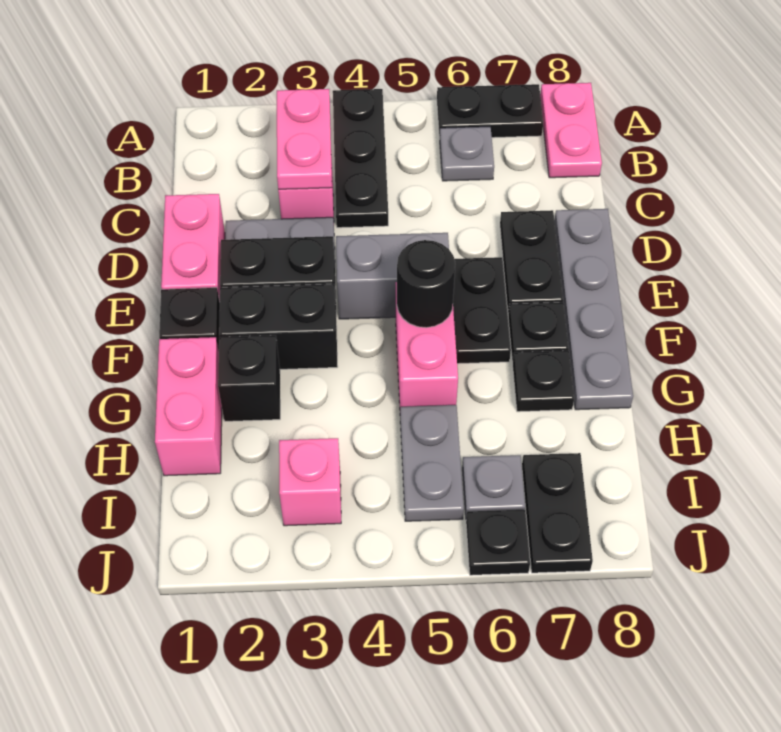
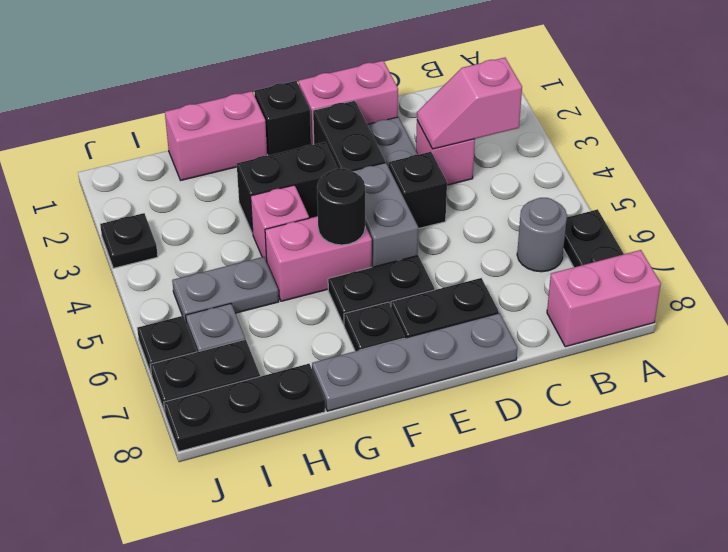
black plate A4:C4 level 1 -> black plate H8:J8 level 1
pink plate A8:B8 level 1 -> pink brick A8:B8 level 1
pink plate B3:C3 level 2 -> pink slope B3:C3 level 2 top B
grey plate B6 level 1 -> grey round brick B6 level 1
black brick F2:F3 level 1 -> black brick F3:G3 level 1
black brick G2 level 1 -> black brick D4 level 1
black plate G7 level 1 -> black plate J3 level 1
pink brick I3 level 1 -> pink brick G4 level 1

